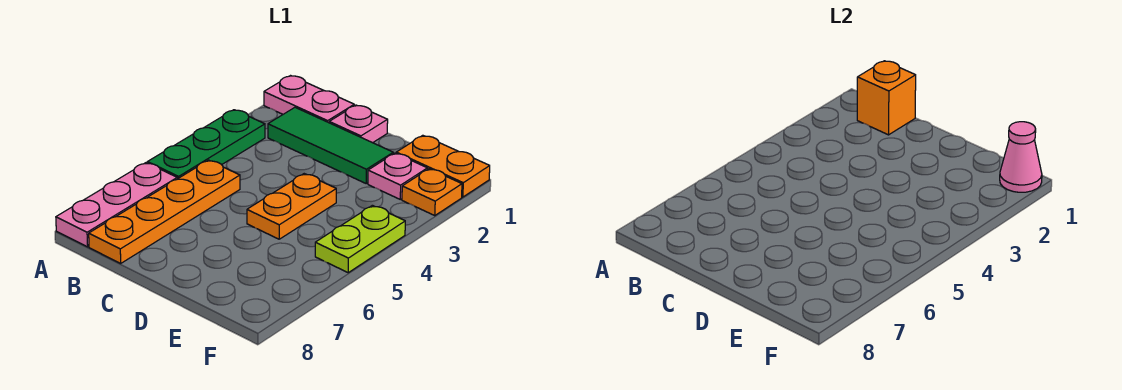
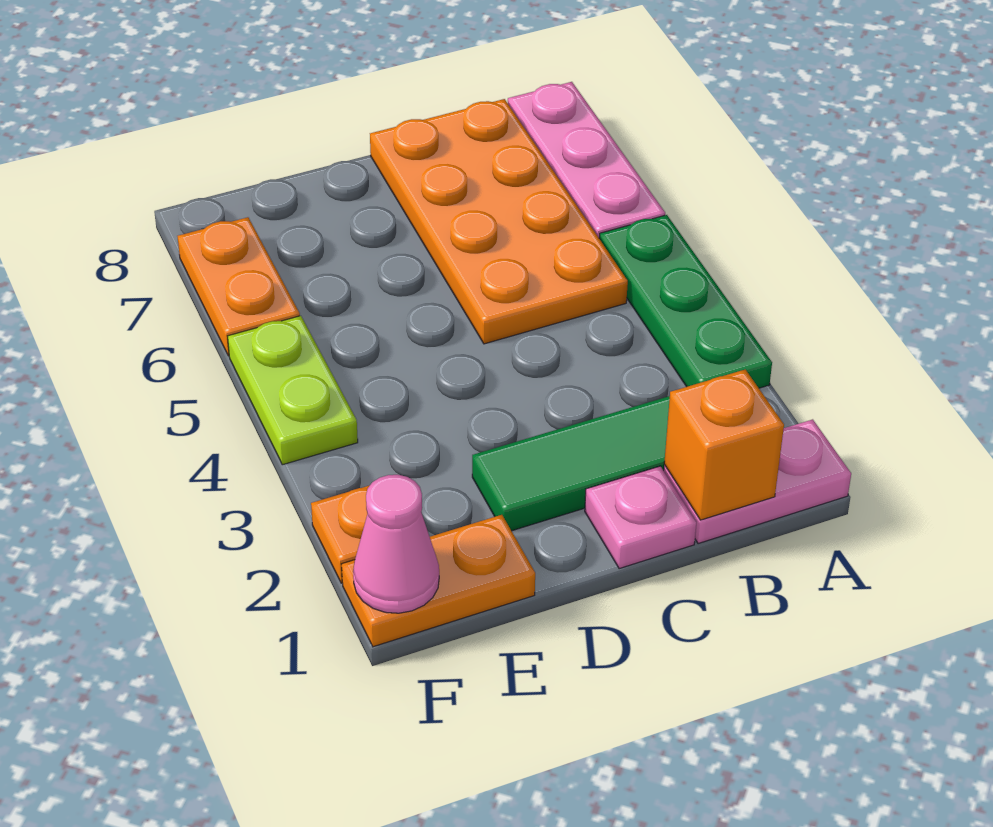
orange plate B5:B8 level 1 -> orange plate B5:C8 level 1
orange plate D4:D5 level 1 -> orange plate F6:F7 level 1
pink plate E2 level 1 -> none

